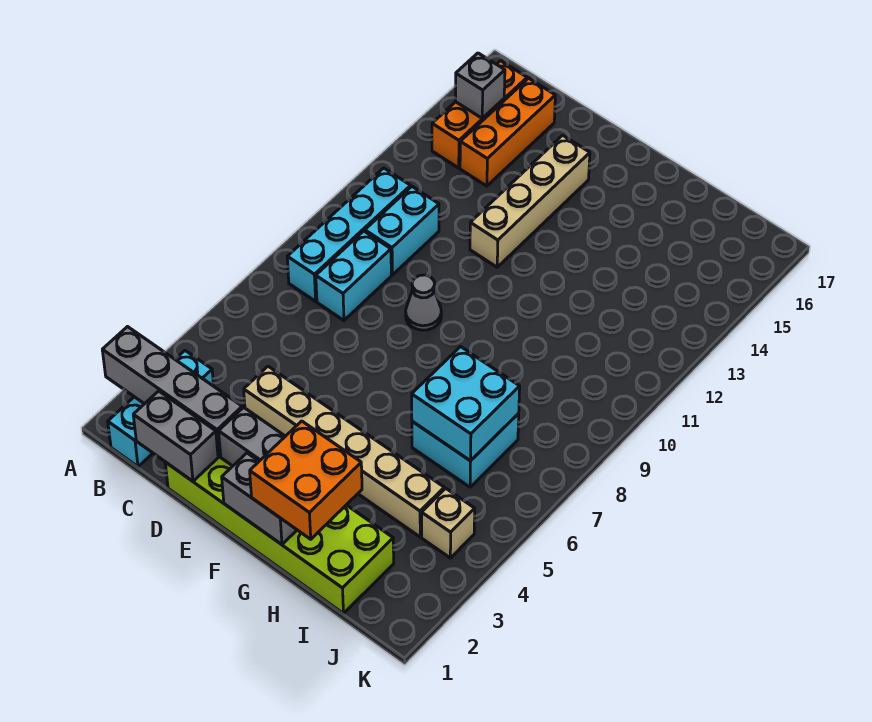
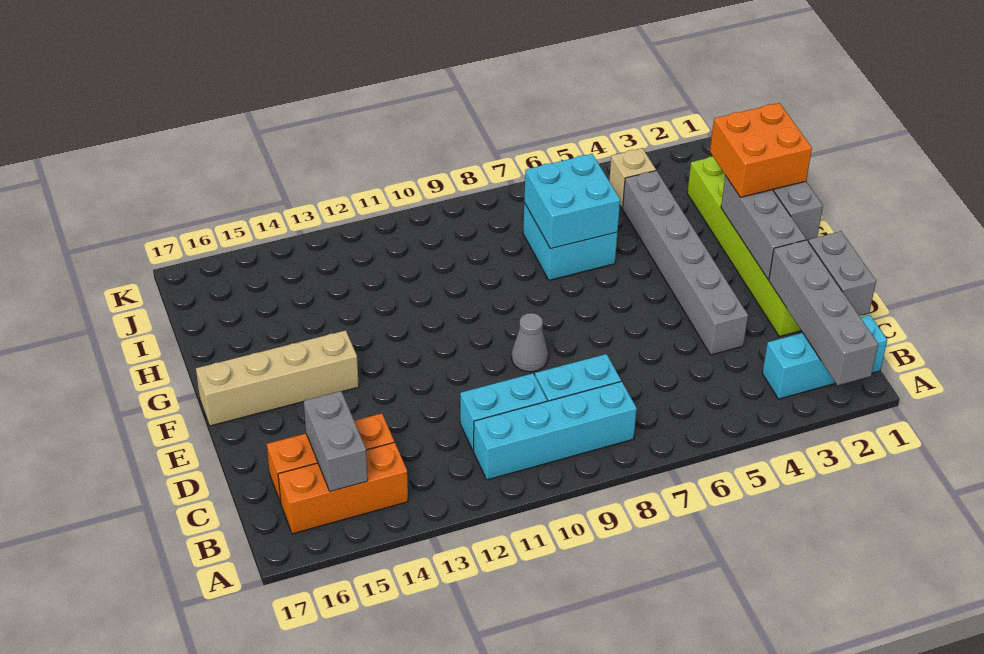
grey brick B15 level 2 -> grey brick B15:C15 level 2
tan brick D4:I4 level 1 -> grey brick D4:I4 level 1
tan brick E12:E15 level 1 -> tan brick F14:F17 level 1

